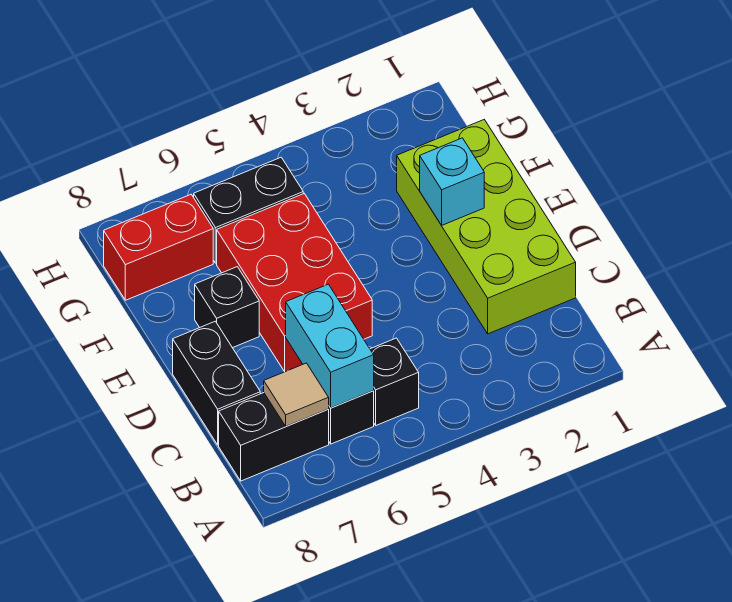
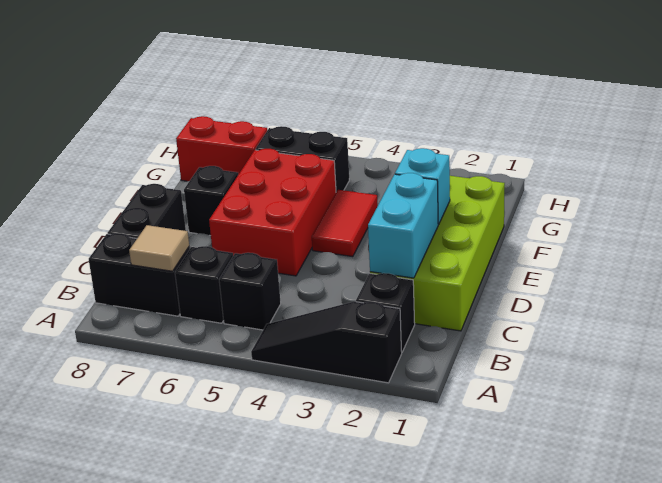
none -> black slope A2:A4 level 1 top 2
none -> black brick B2 level 1
cyan brick B6:C6 level 2 -> cyan brick C2:D2 level 2
none -> red tile E4:F4 level 1

